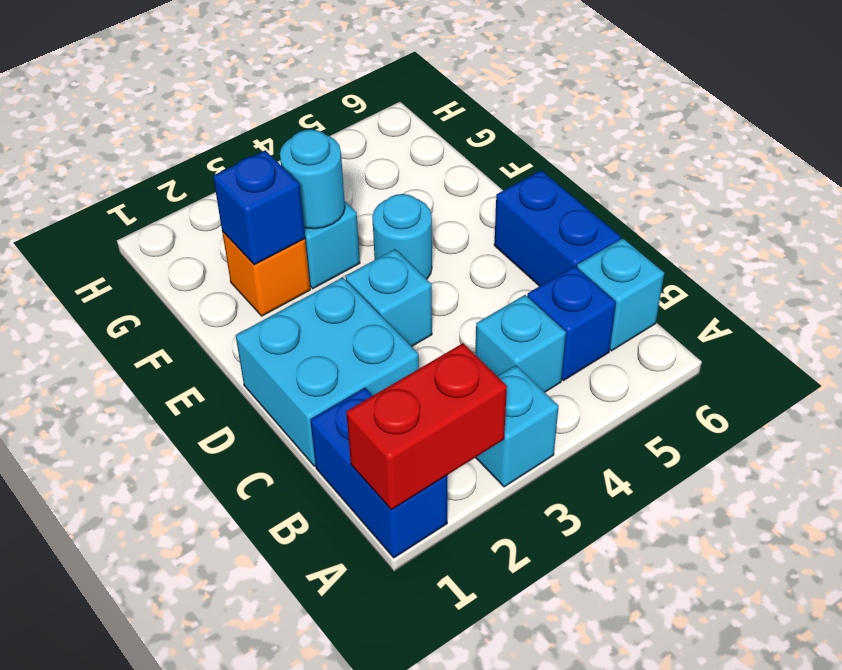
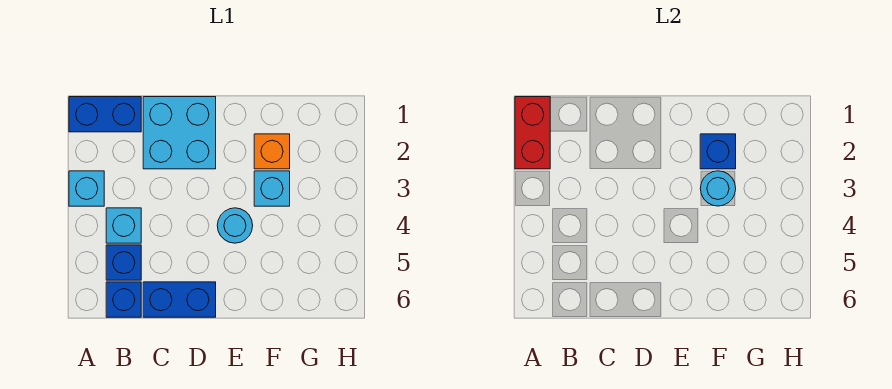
cyan brick B6 level 1 -> blue brick B6 level 1
cyan brick D3 level 1 -> none

